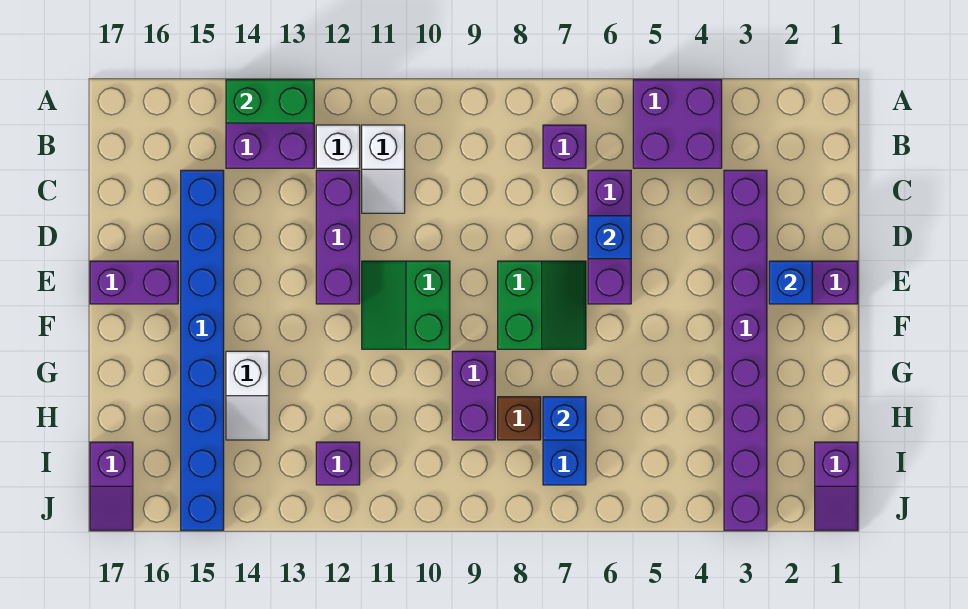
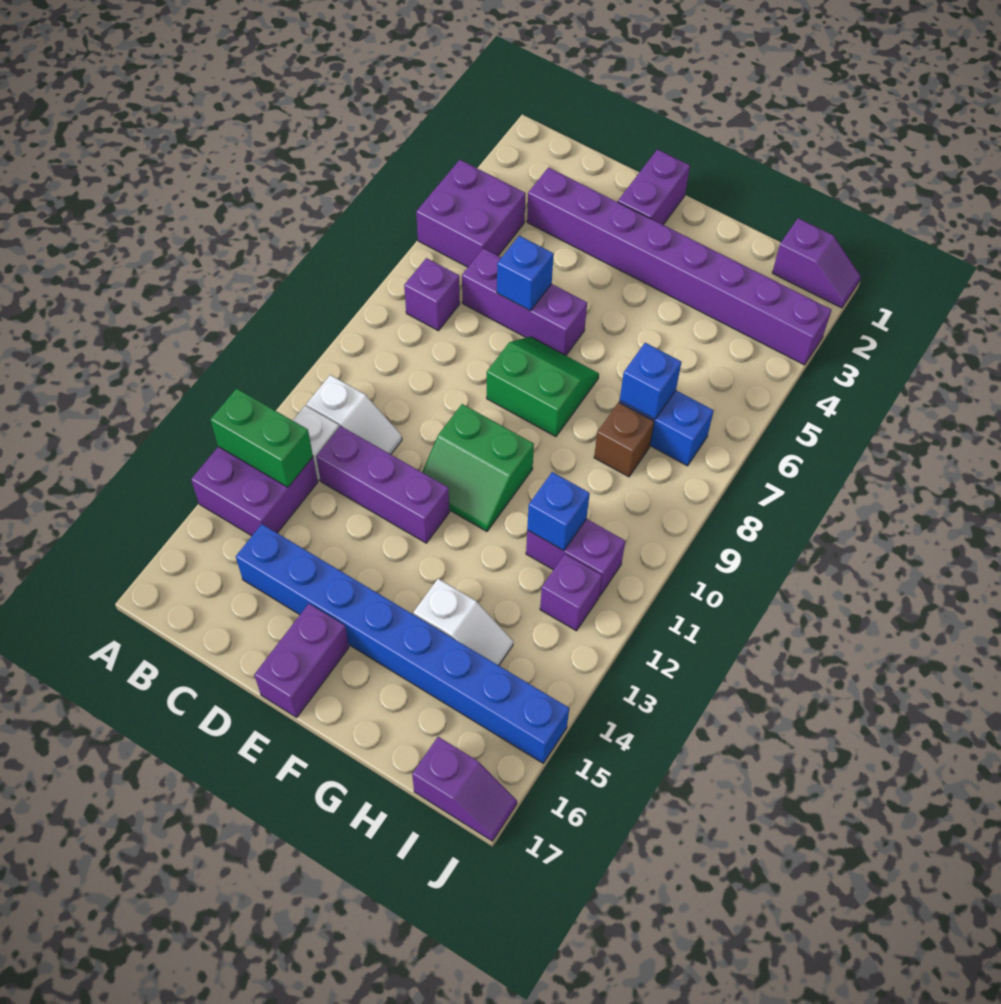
green brick A13:A14 level 2 -> green brick A13:B13 level 2
blue brick E2 level 2 -> blue brick H11 level 2
purple brick G9:H9 level 1 -> purple brick H11:I11 level 1

